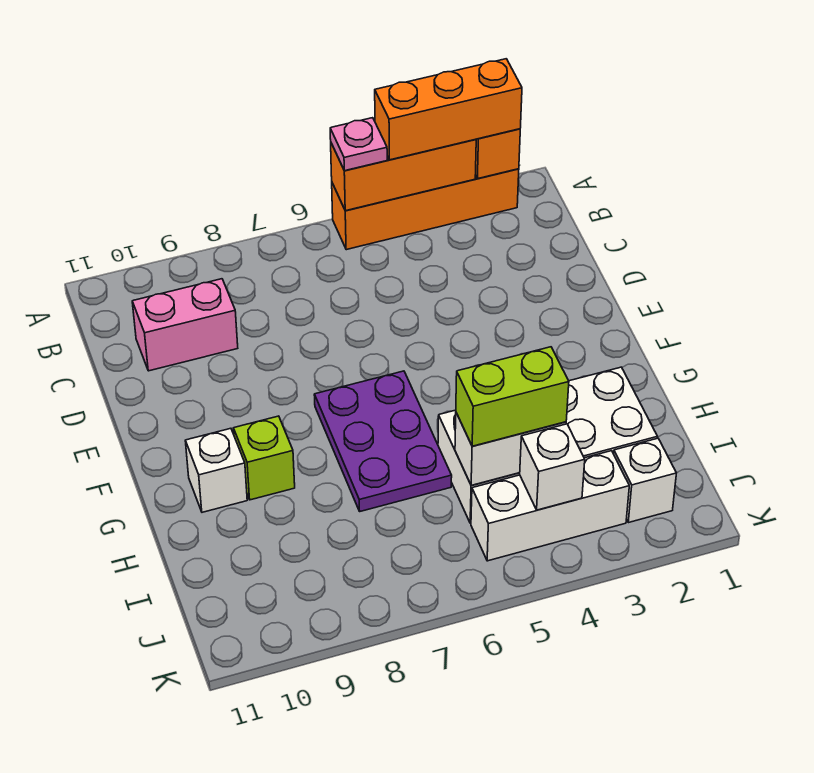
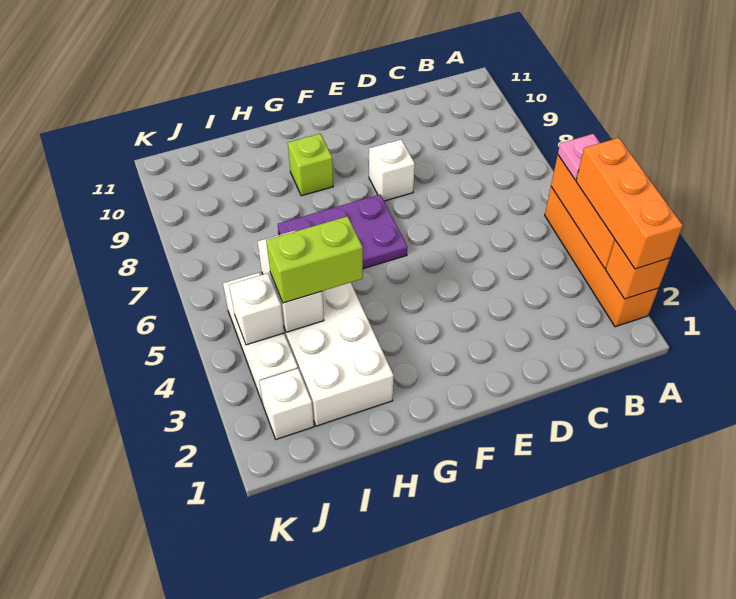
pink brick C9:C10 level 1 -> none
white brick G10 level 1 -> white brick E8 level 1
lime brick I4:I5 level 3 -> lime brick H4:I4 level 3

